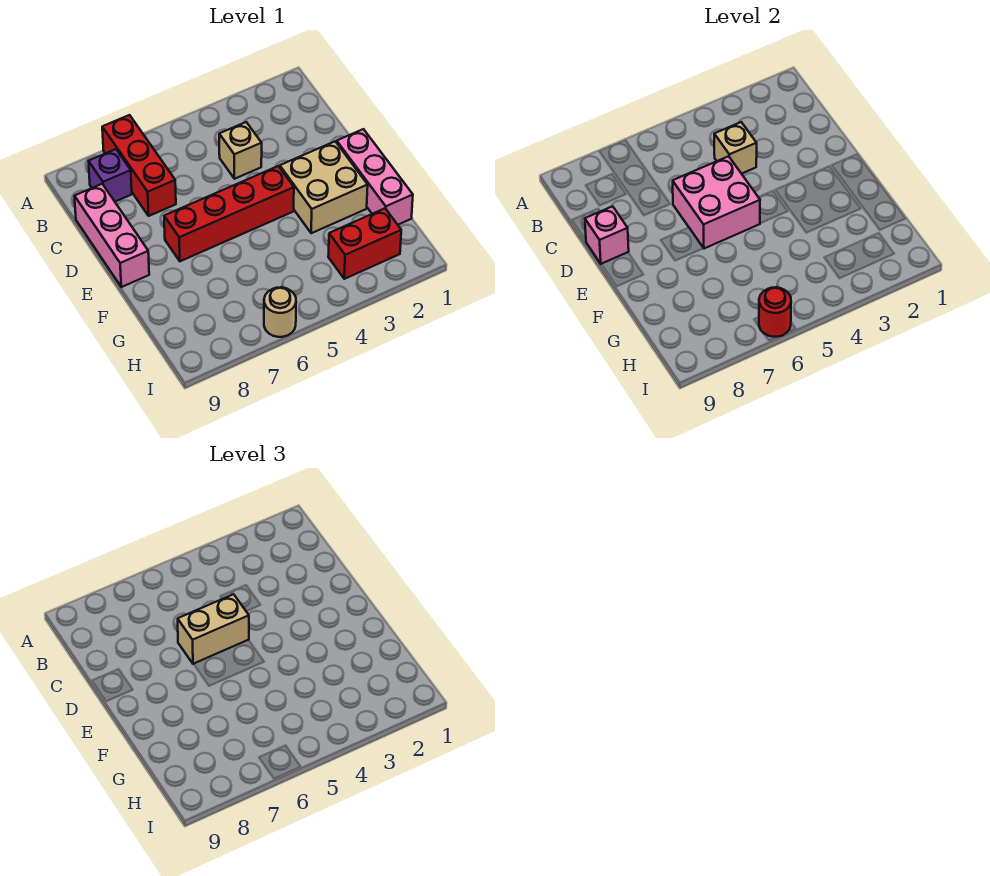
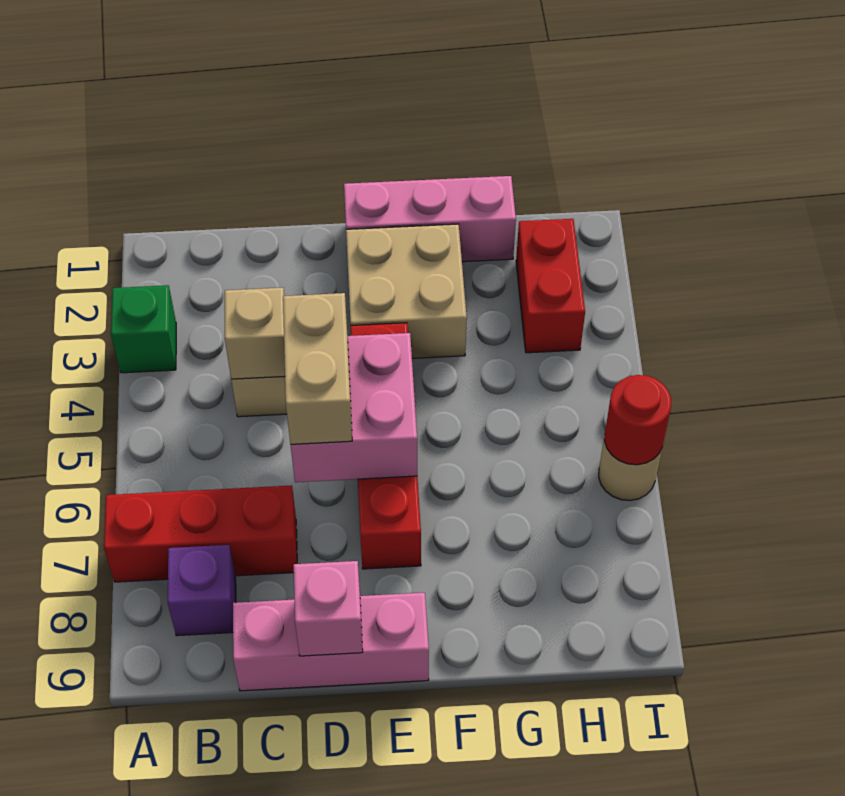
none -> green brick A3 level 1

